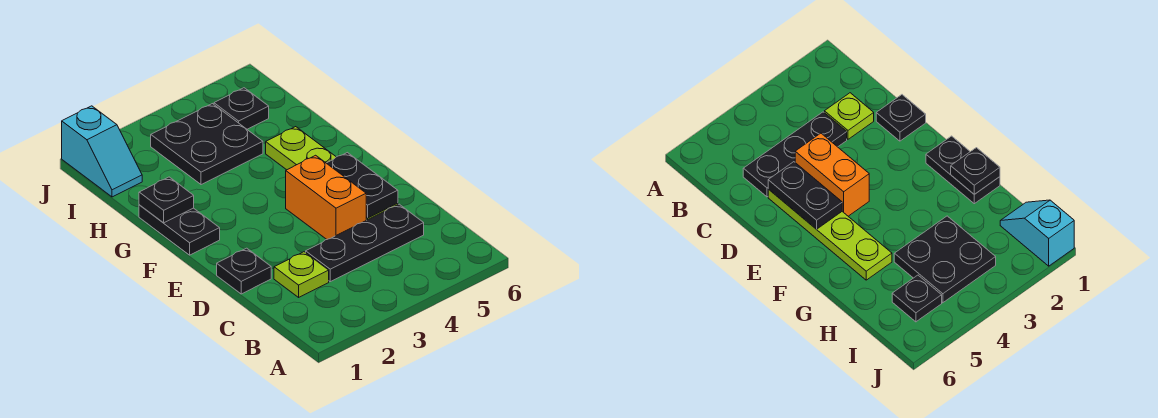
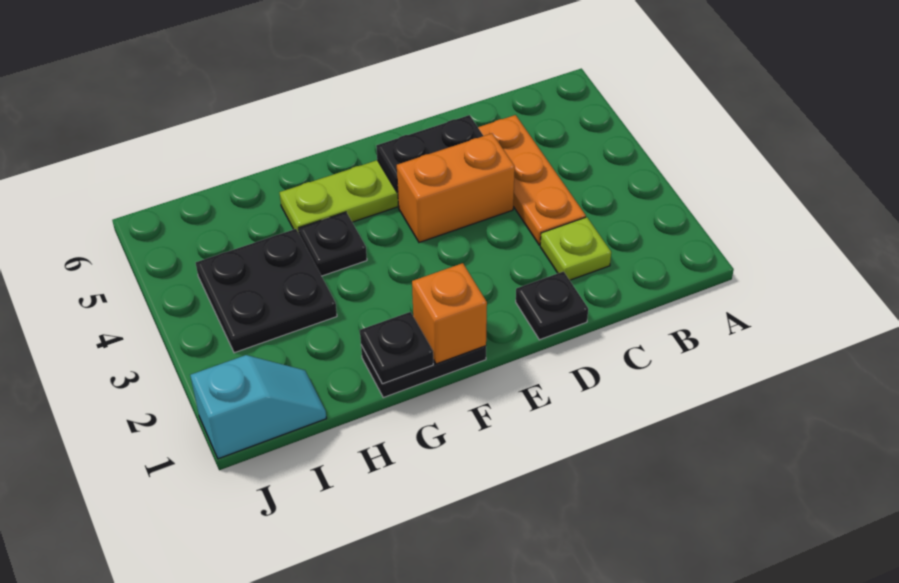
black plate C3:C5 level 1 -> orange plate C3:C5 level 1
none -> orange brick F1 level 2
black plate I5 level 1 -> black plate G4 level 1

